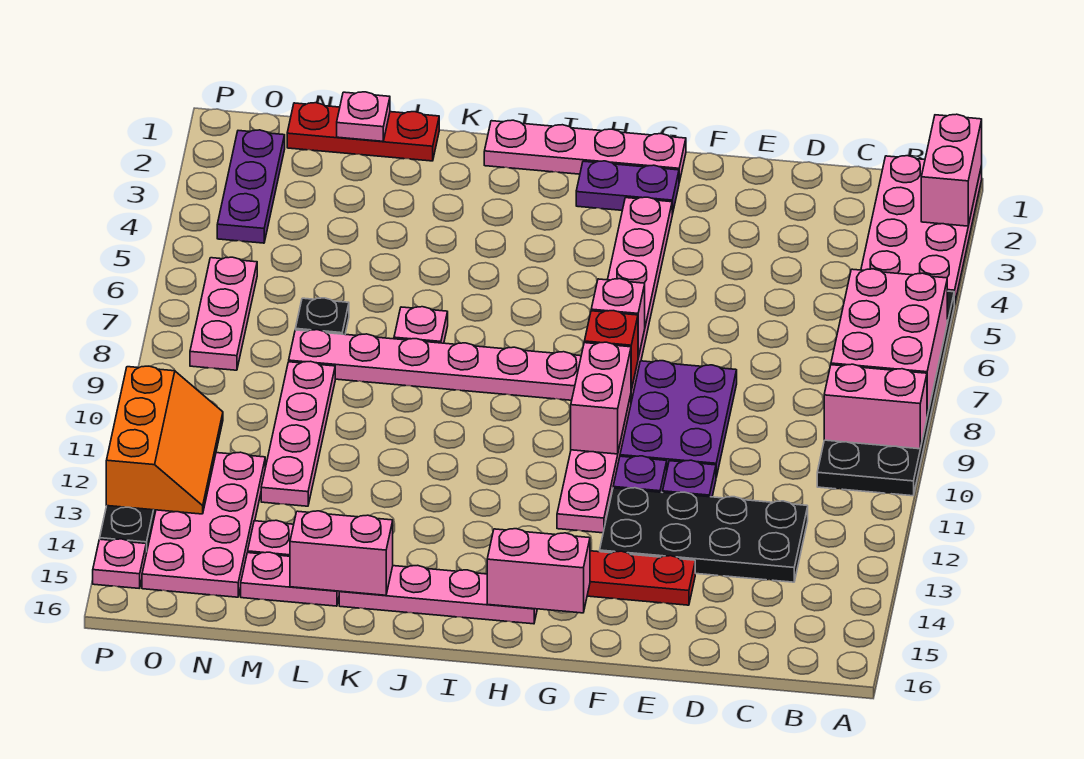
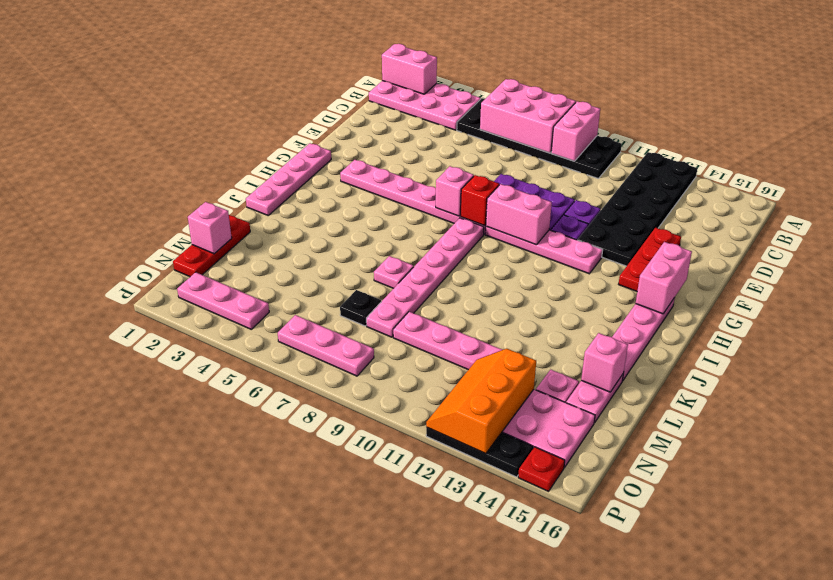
black plate C12:F13 level 1 -> black plate A12:F13 level 1
purple plate G2:H2 level 1 -> none
pink brick K15:L15 level 2 -> pink brick L15 level 2
pink plate M1 level 2 -> pink brick M1 level 2
purple plate O2:O4 level 1 -> pink plate O2:O4 level 1
orange slope O11:P13 level 2 top P -> orange slope N12:P13 level 2 top 13
pink plate P15 level 1 -> red plate P15 level 1

